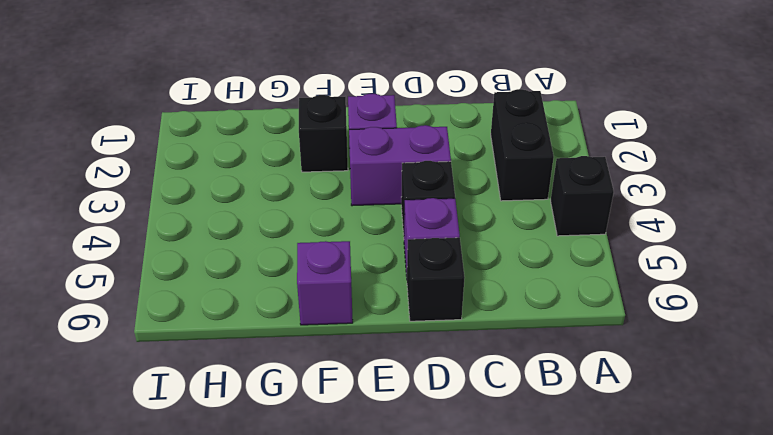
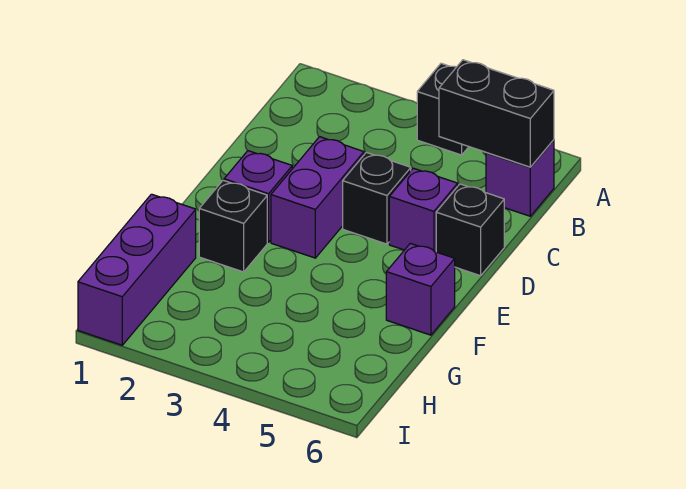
black brick B2:B3 level 1 -> black brick B5:B6 level 2
none -> purple brick B6 level 1
none -> purple brick G1:I1 level 1

